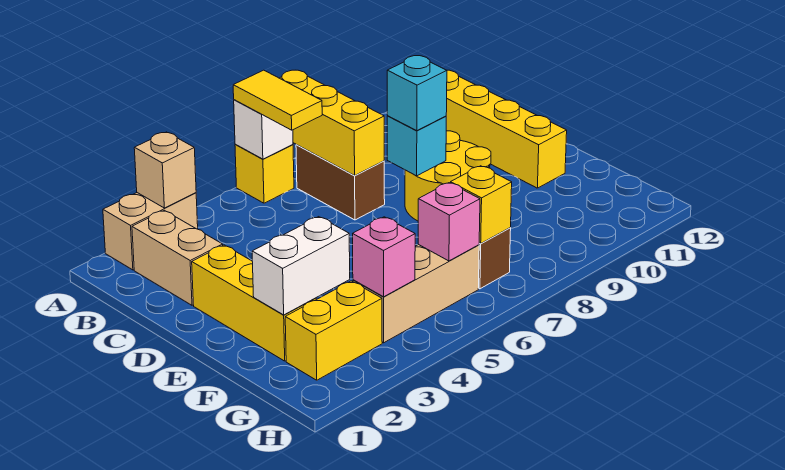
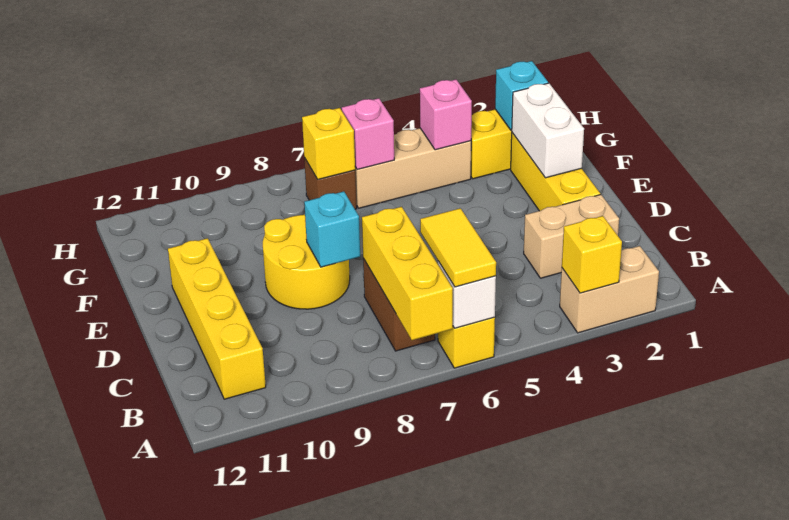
tan brick A3 level 2 -> yellow brick A3 level 2
tan brick B2:C2 level 1 -> tan brick C2:C3 level 1
cyan brick D8 level 3 -> cyan brick G2 level 2
white brick F2:F3 level 2 -> white brick E2:F2 level 2

